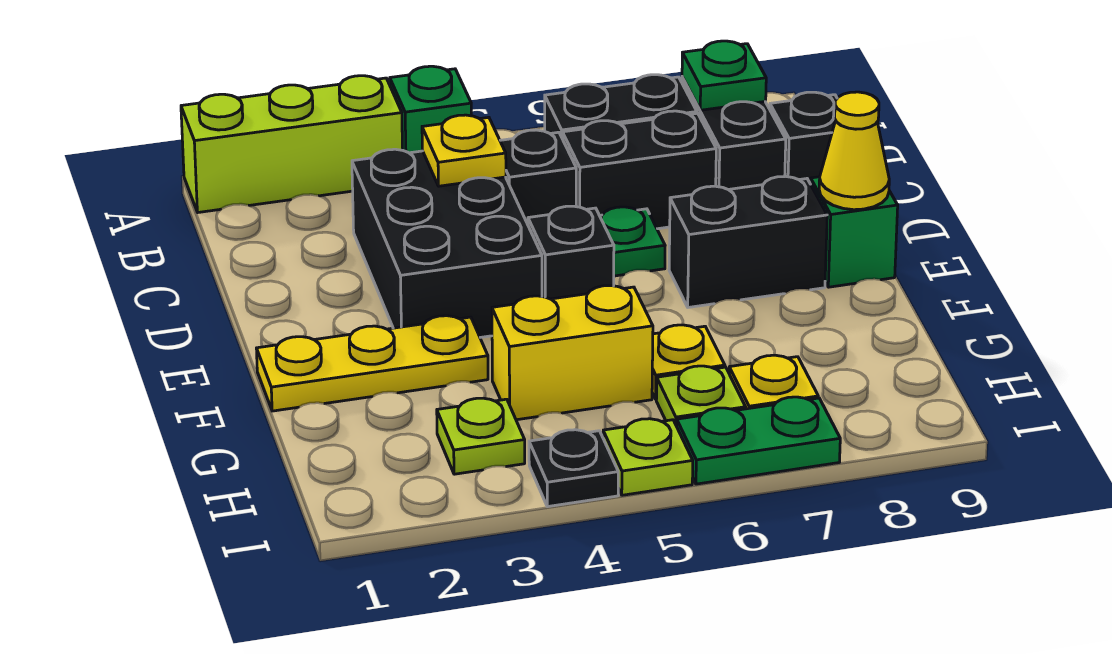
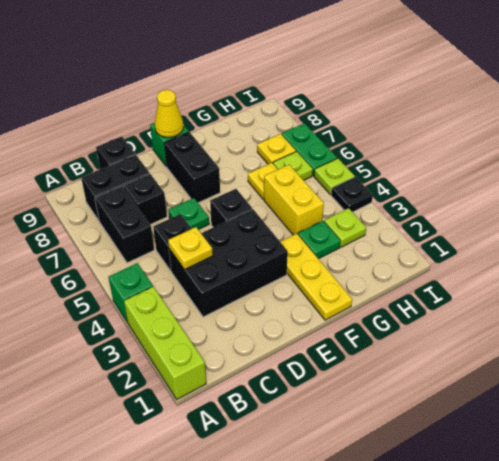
green plate B8 level 2 -> green plate G3 level 1
black brick C6:C7 level 1 -> black brick C7 level 1

